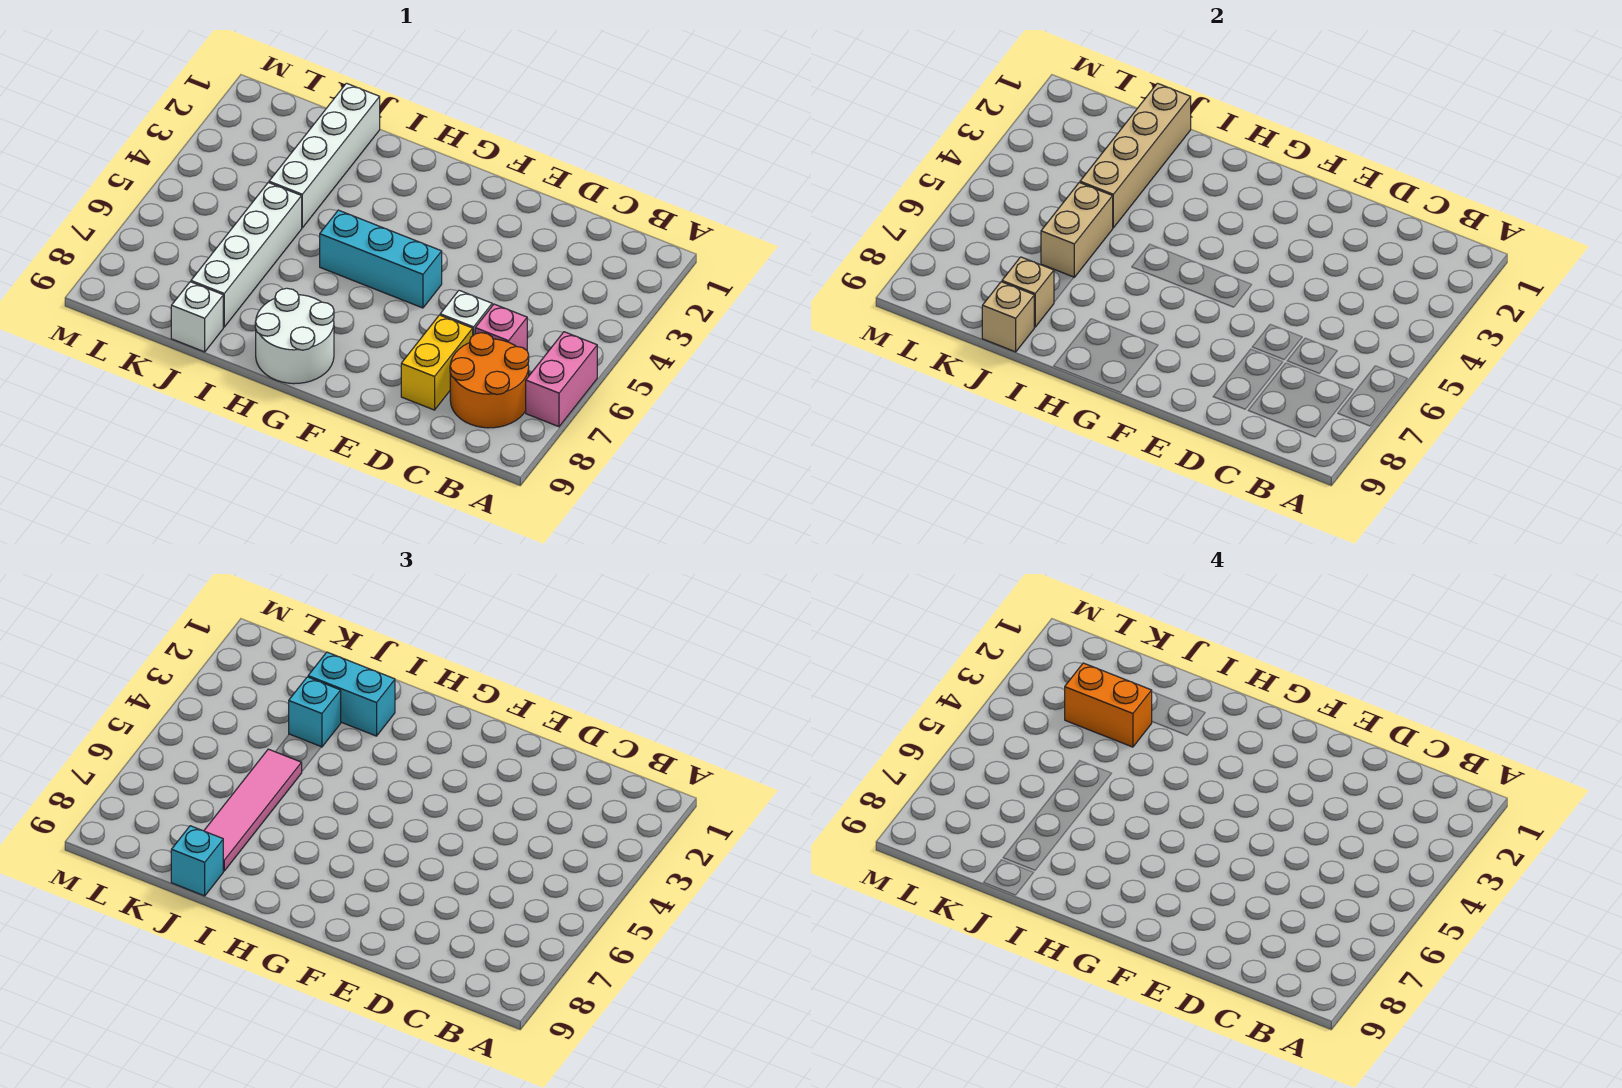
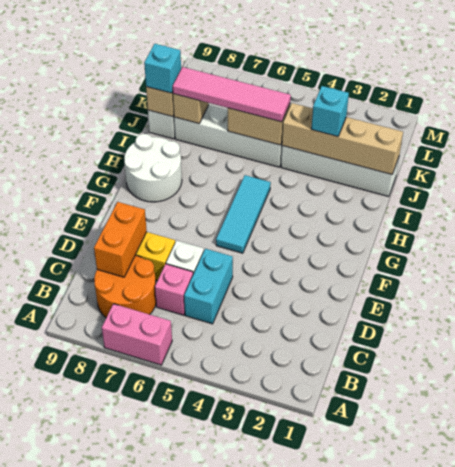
cyan brick F5:H5 level 1 -> cyan tile F5:H5 level 1
cyan brick I2:J2 level 3 -> cyan brick C5:D5 level 1
orange brick J3:K3 level 4 -> orange brick C8:D8 level 2

